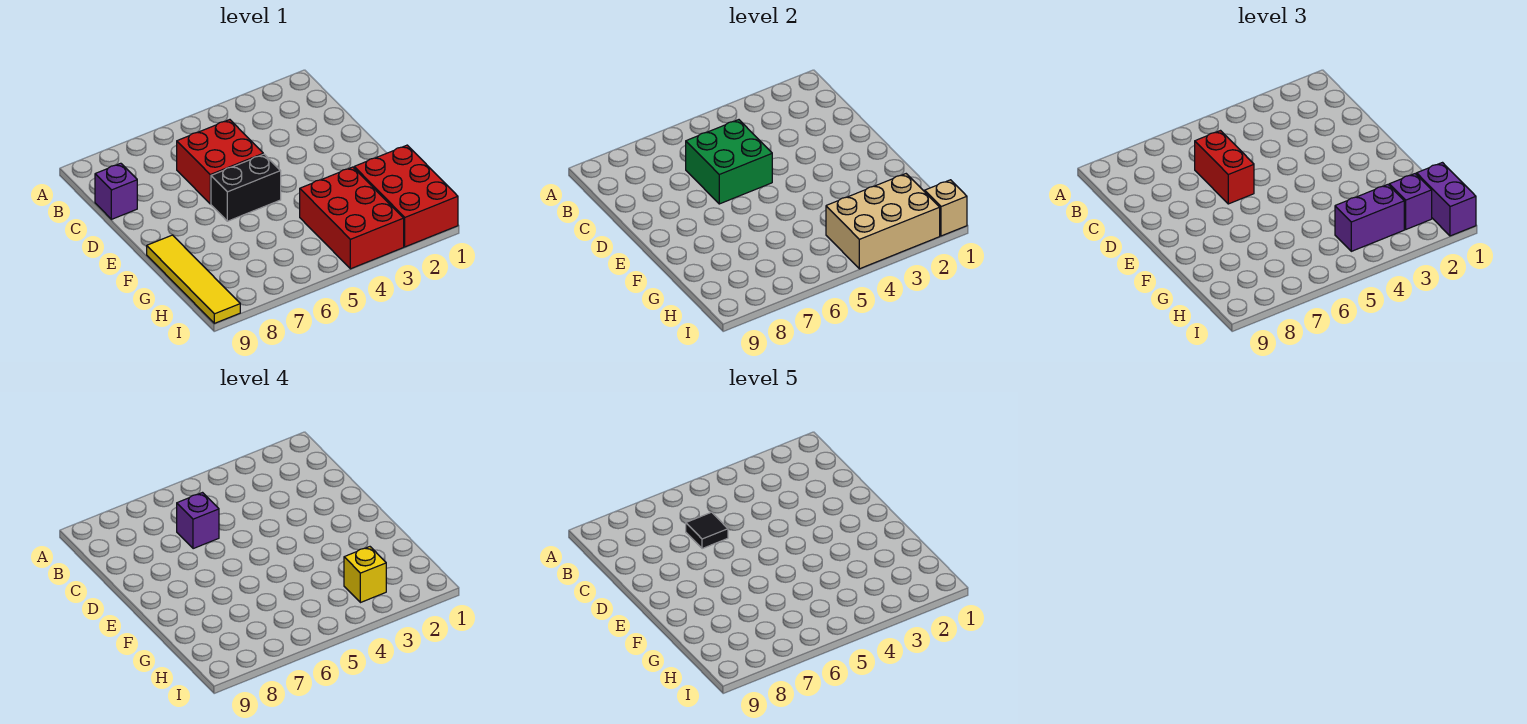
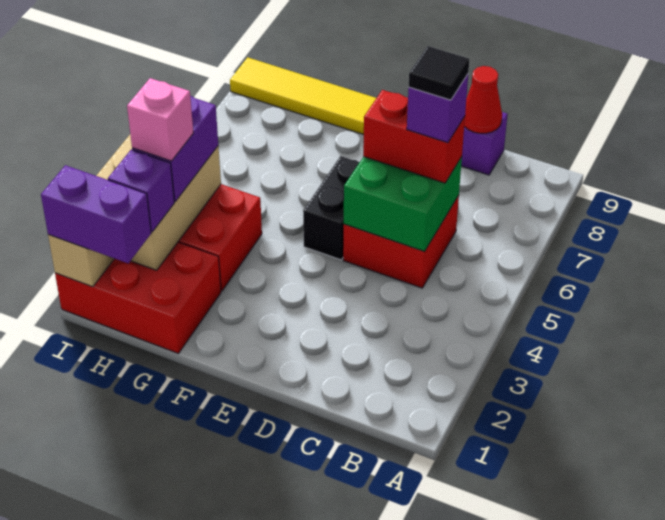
none -> red cone C9 level 2
yellow brick H3 level 4 -> pink brick H3 level 4

